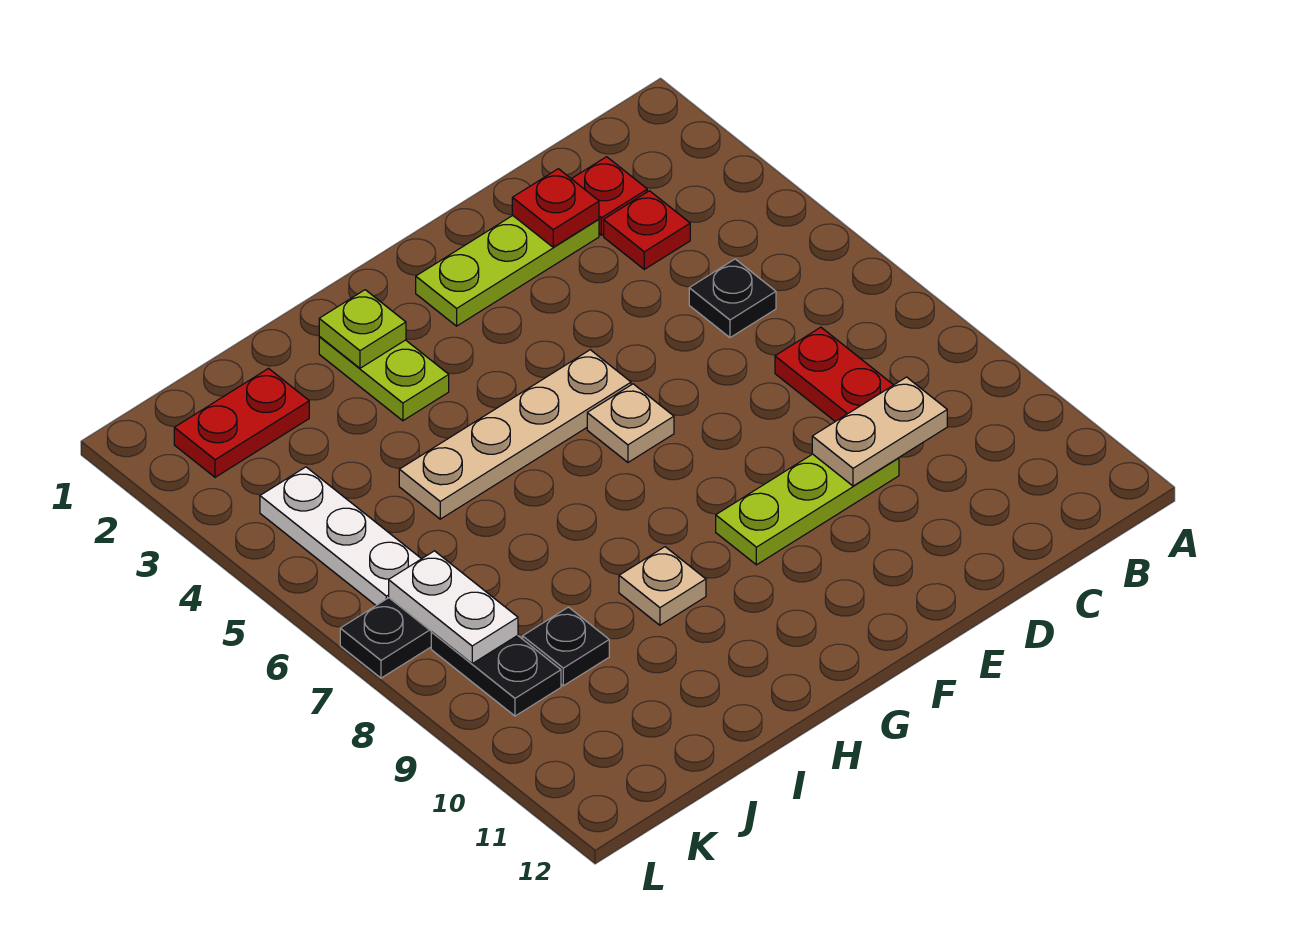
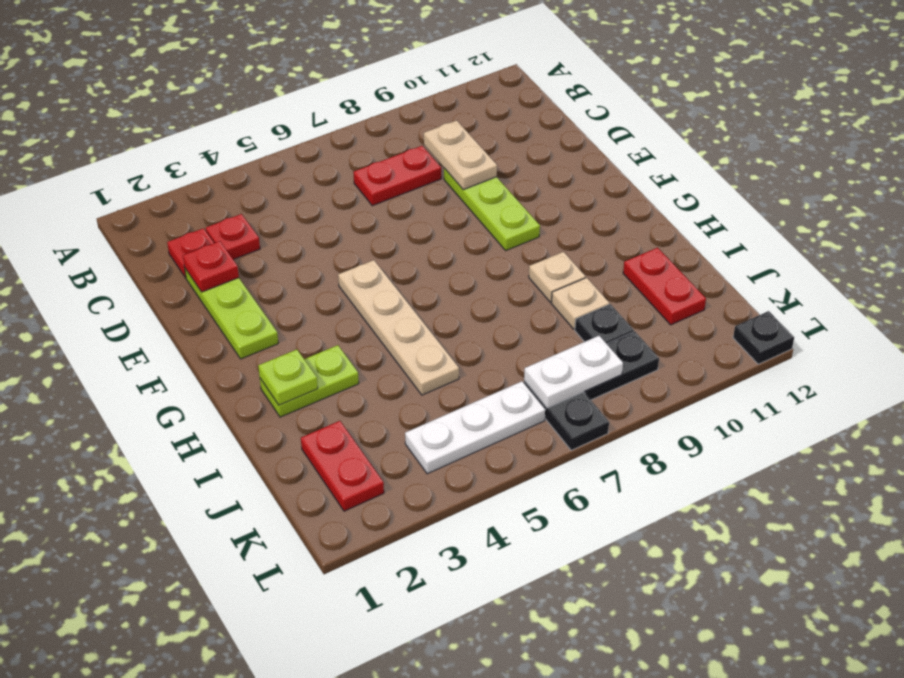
black plate C5 level 1 -> black plate L12 level 1
tan plate F6 level 1 -> tan plate I9 level 1
none -> red plate I11:J11 level 1

